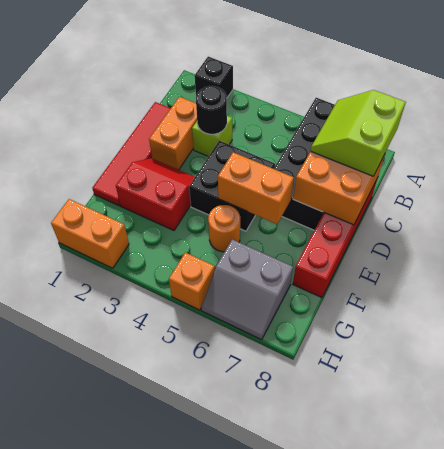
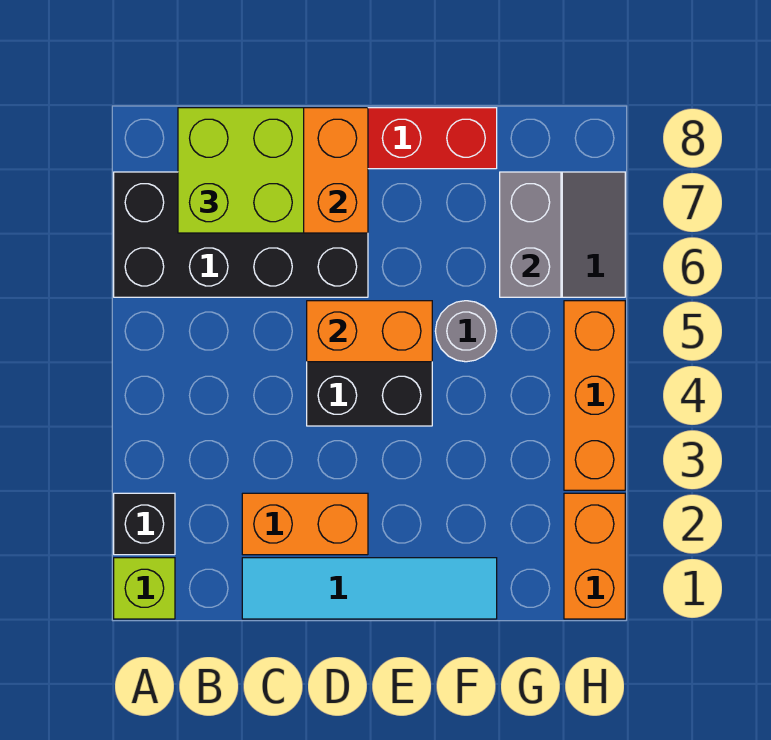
lime slope B7:C8 level 3 top 8 -> lime brick B7:C8 level 3
red tile C1:F1 level 1 -> cyan tile C1:F1 level 1
lime brick C3 level 1 -> lime brick A1 level 1
black round brick C3 level 2 -> none
red slope E2:F3 level 1 top F -> none
orange brick E5:E6 level 2 -> orange brick D5:E5 level 2
orange round brick F5 level 1 -> grey round brick F5 level 1
none -> grey brick G6:G7 level 2
orange brick H5 level 1 -> orange brick H3:H5 level 1

